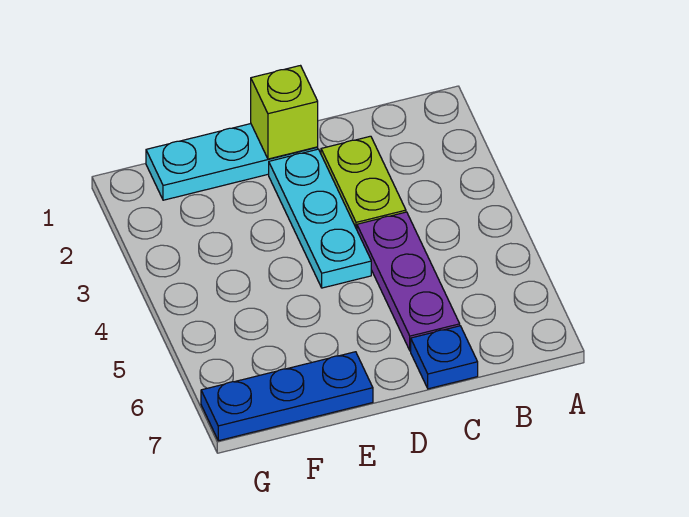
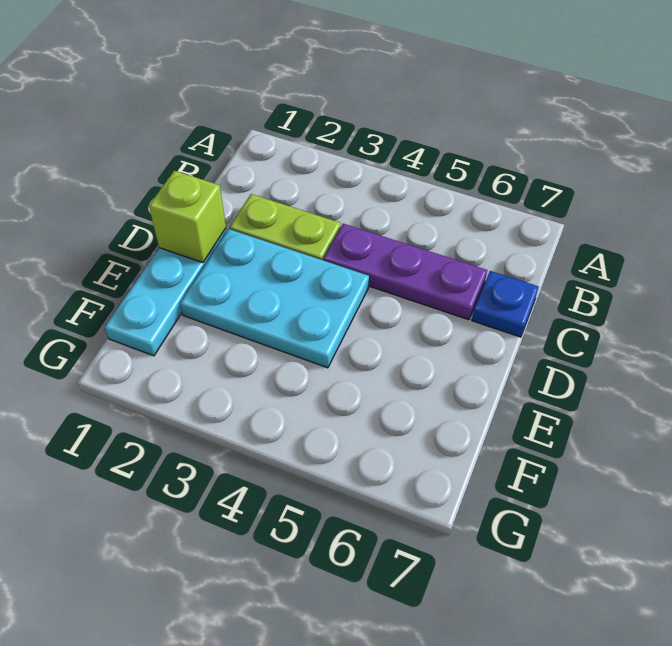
cyan plate D2:D4 level 1 -> cyan plate D2:E4 level 1
blue plate E7:G7 level 1 -> none

